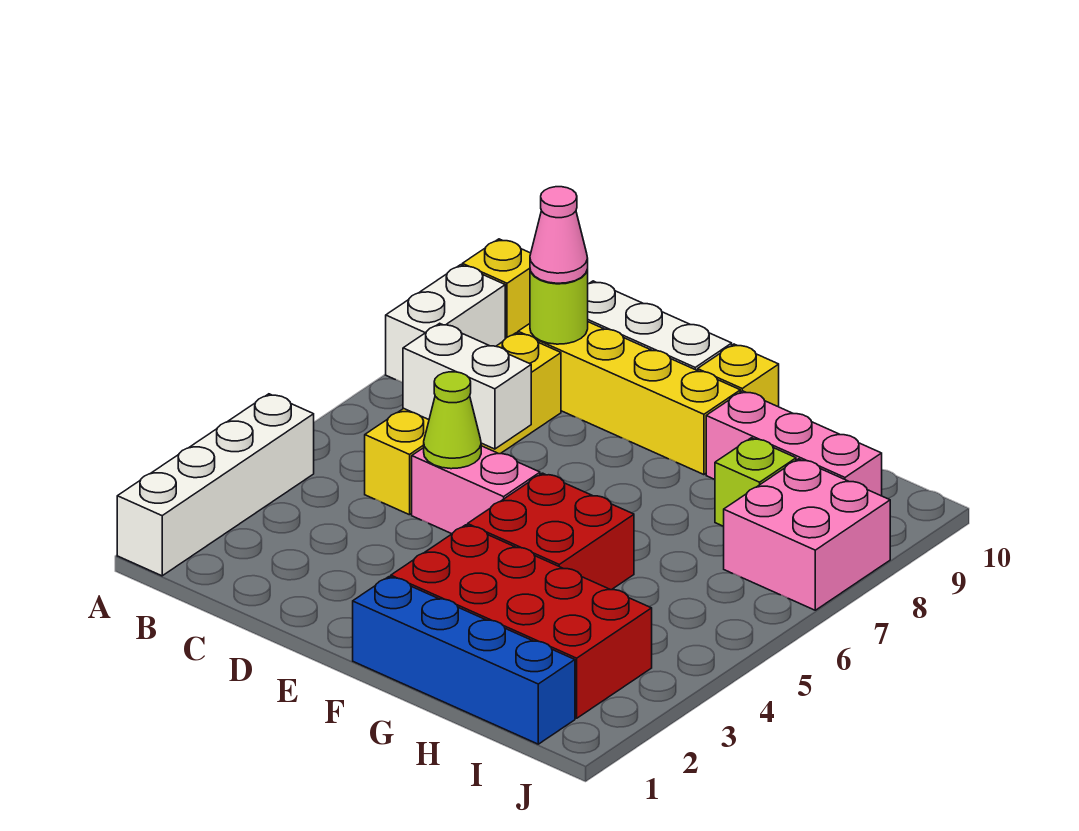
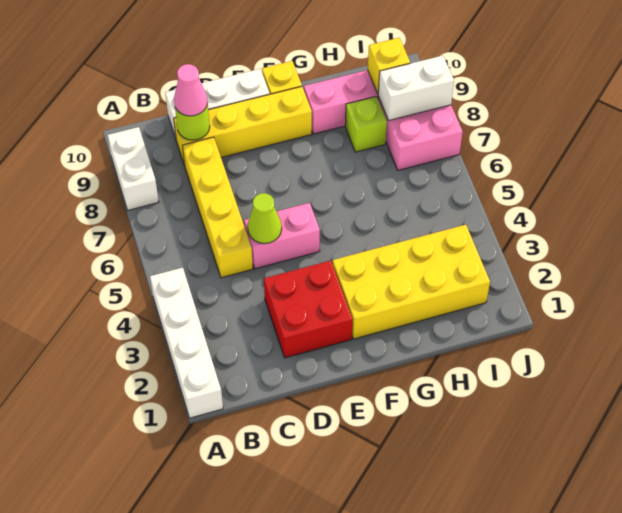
yellow brick A10 level 1 -> yellow brick I9 level 2
white brick C6:D6 level 2 -> white brick I8:J8 level 2
blue brick F1:I1 level 1 -> none
red brick F2:I3 level 1 -> yellow brick F2:I3 level 1
red brick F4:G5 level 1 -> red brick D2:E3 level 1

